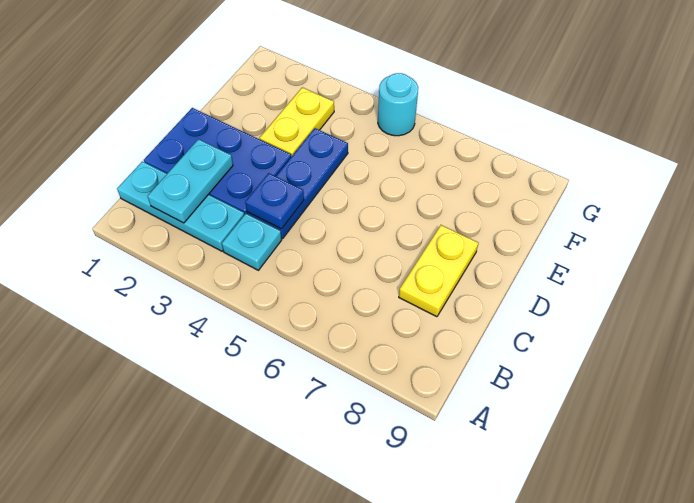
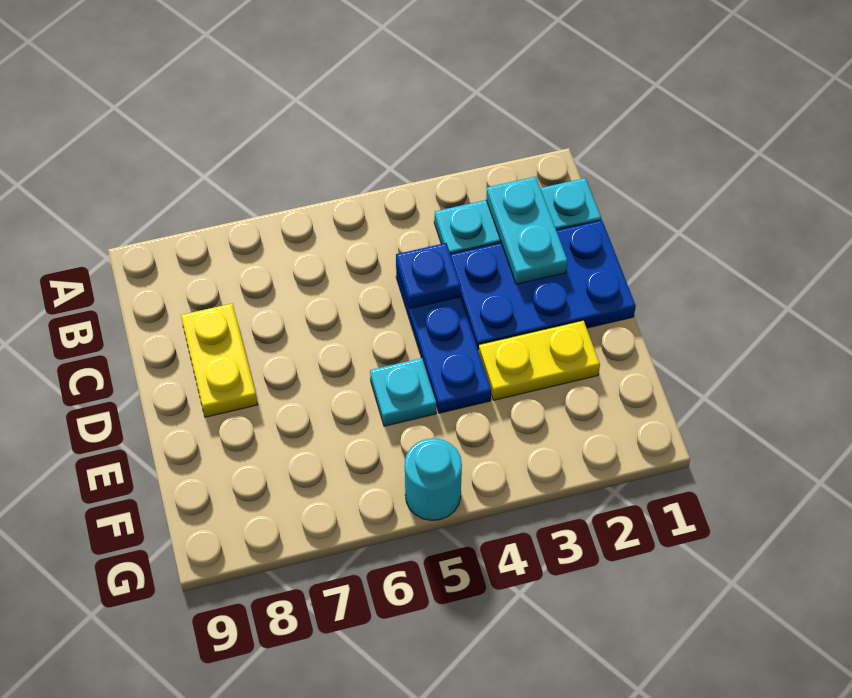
cyan plate B4 level 1 -> cyan plate E5 level 1
yellow plate E3:F3 level 1 -> yellow plate E2:E3 level 1

